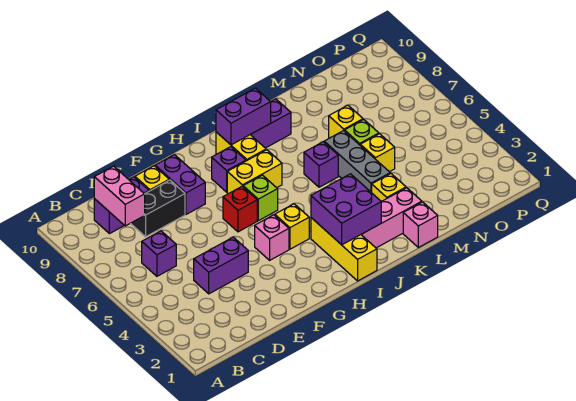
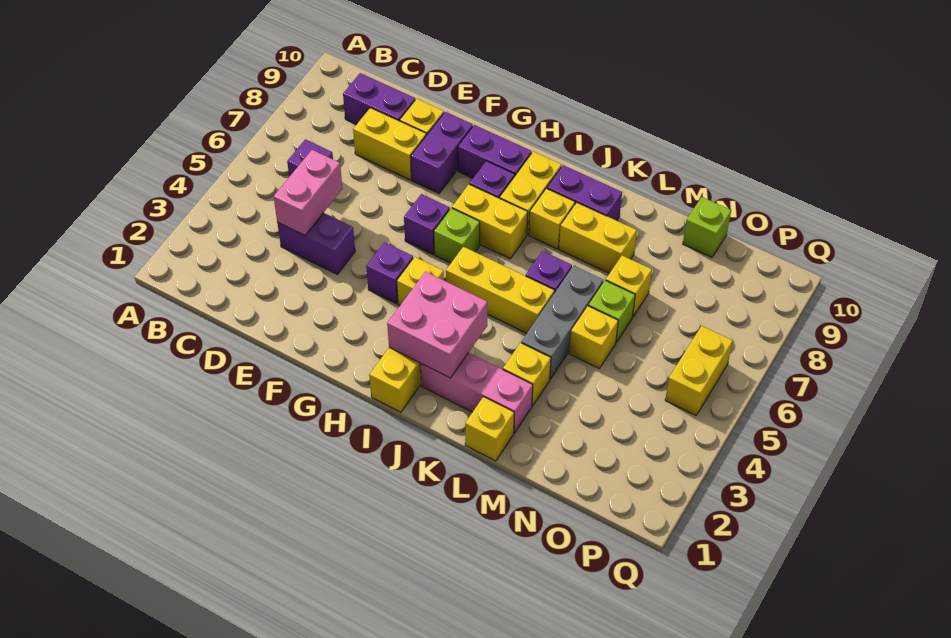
pink brick C8:C9 level 2 -> pink brick D4:D5 level 2
black brick D8:E8 level 1 -> yellow brick D8:E8 level 1
pink brick G4 level 1 -> purple brick G4 level 1
red brick G6 level 1 -> purple brick G6 level 1
purple brick I2:J3 level 2 -> pink brick I2:J3 level 2
none -> yellow brick I5:K5 level 1
purple brick I9:J9 level 2 -> purple brick G9:H9 level 1
none -> yellow brick J8 level 1
none -> yellow brick K8:L8 level 1
pink brick L1 level 1 -> yellow brick L1 level 1
none -> lime brick N10 level 1
none -> yellow brick P5:P6 level 1

